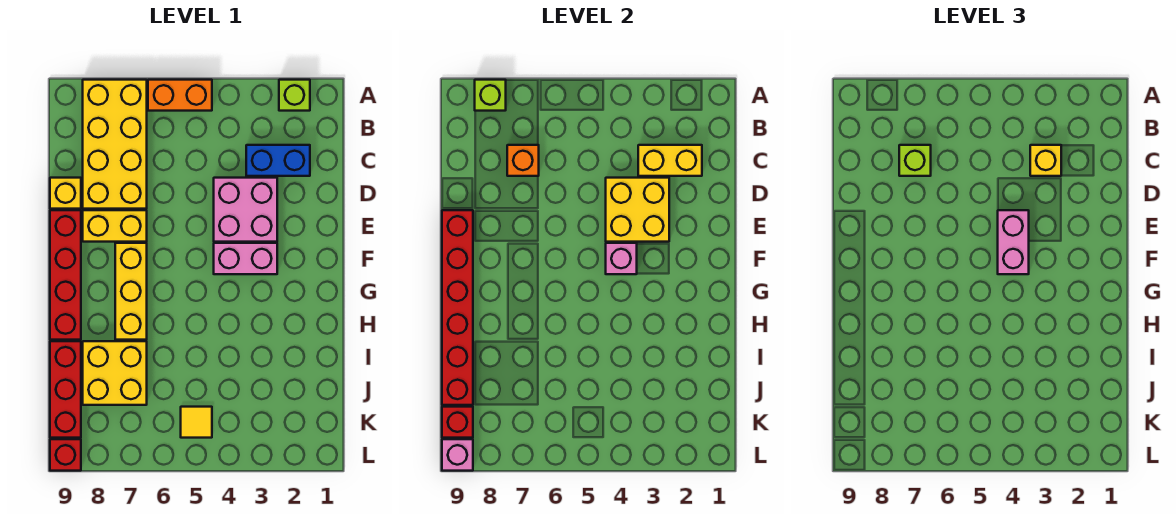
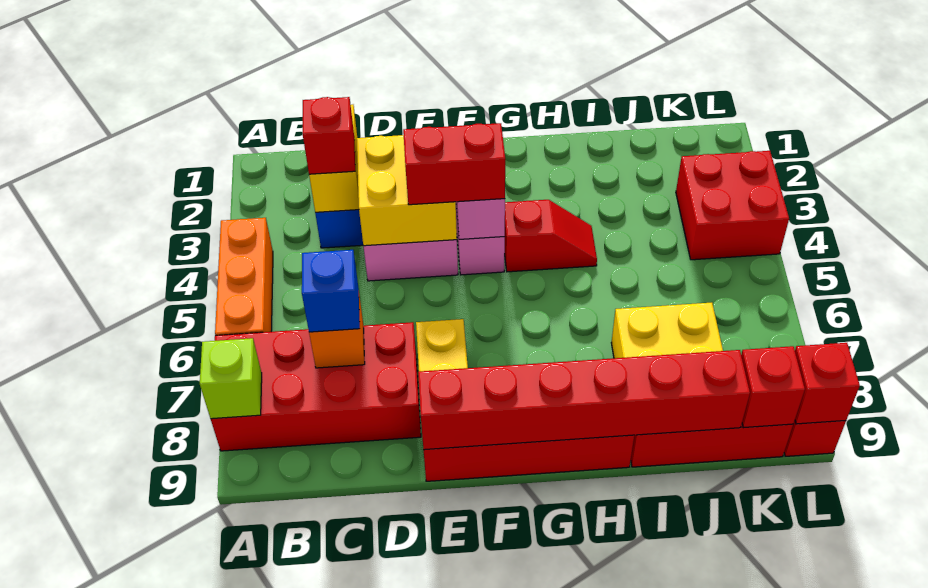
lime brick A2 level 1 -> none
orange brick A5:A6 level 1 -> orange brick A4:A6 level 1
yellow brick A7:D8 level 1 -> red brick A7:D8 level 1
yellow brick C3 level 3 -> red brick C3 level 3
lime brick C7 level 3 -> blue brick C7 level 3
yellow brick D9 level 1 -> none
pink brick E4:F4 level 3 -> red brick E4:F4 level 3
yellow brick F7:H7 level 1 -> none
none -> red slope G4:H4 level 1 top G
none -> red brick K3:L4 level 1
yellow tile K5 level 1 -> none
pink brick L9 level 2 -> red brick L9 level 2

